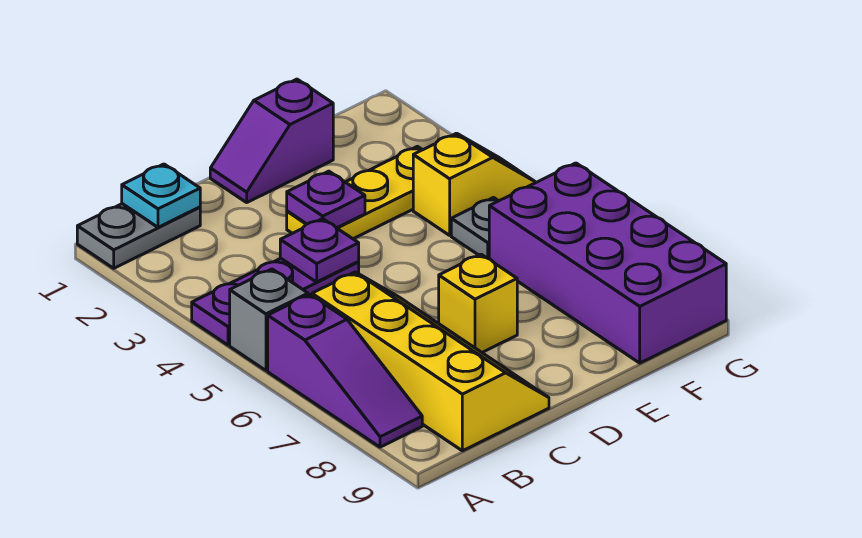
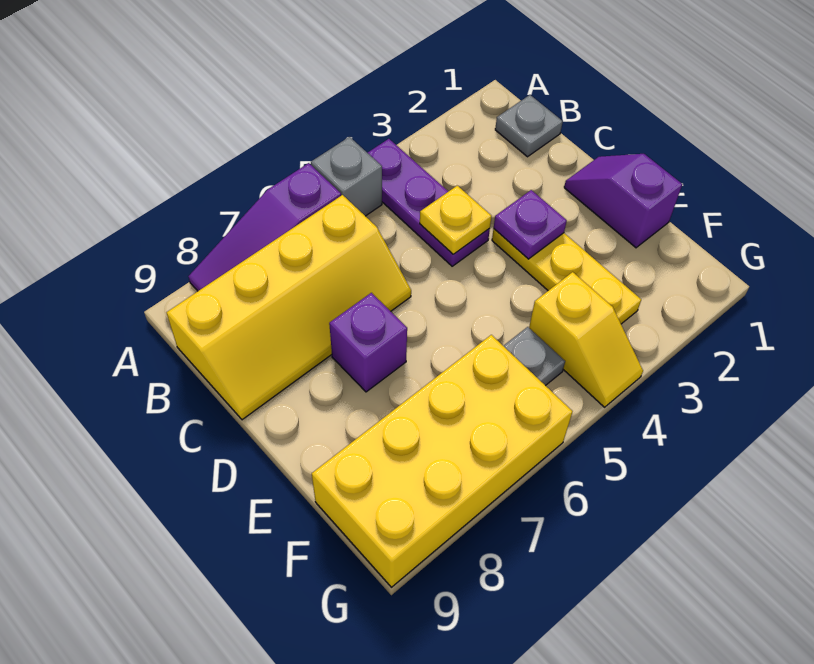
grey plate A1:B1 level 1 -> grey plate B1 level 1
cyan plate B1 level 2 -> none
purple plate C4 level 2 -> yellow plate C4 level 2
yellow brick D7 level 1 -> purple brick D7 level 1
purple brick F6:G9 level 1 -> yellow brick F6:G9 level 1

